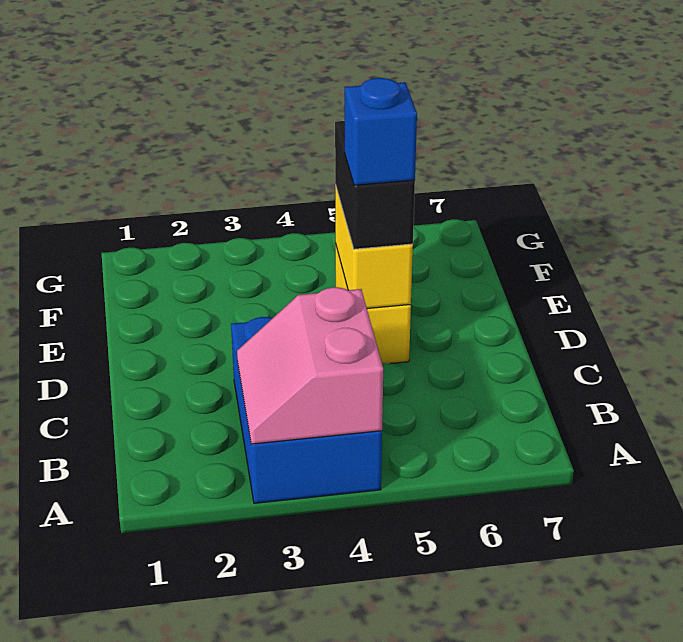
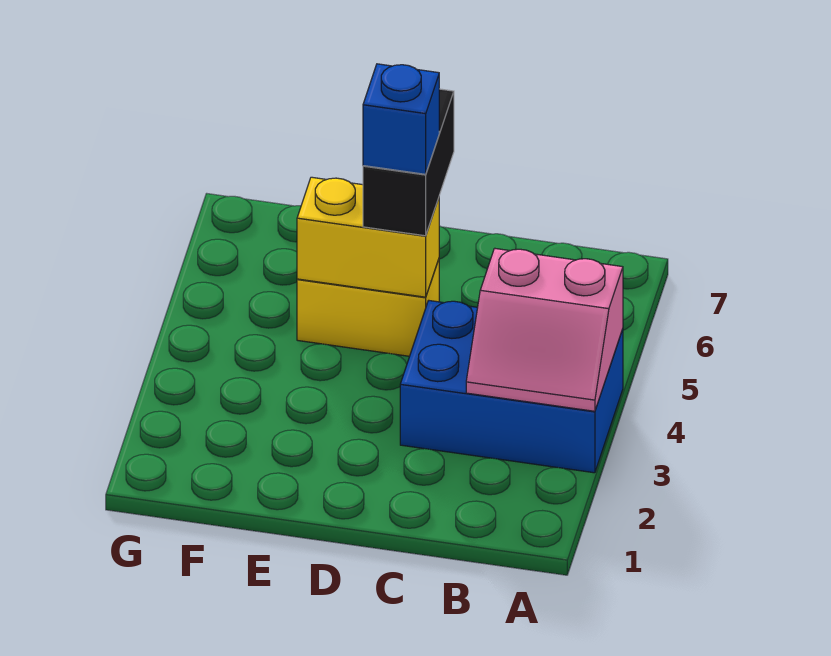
black brick D5:E5 level 3 -> black brick D5:D6 level 3

